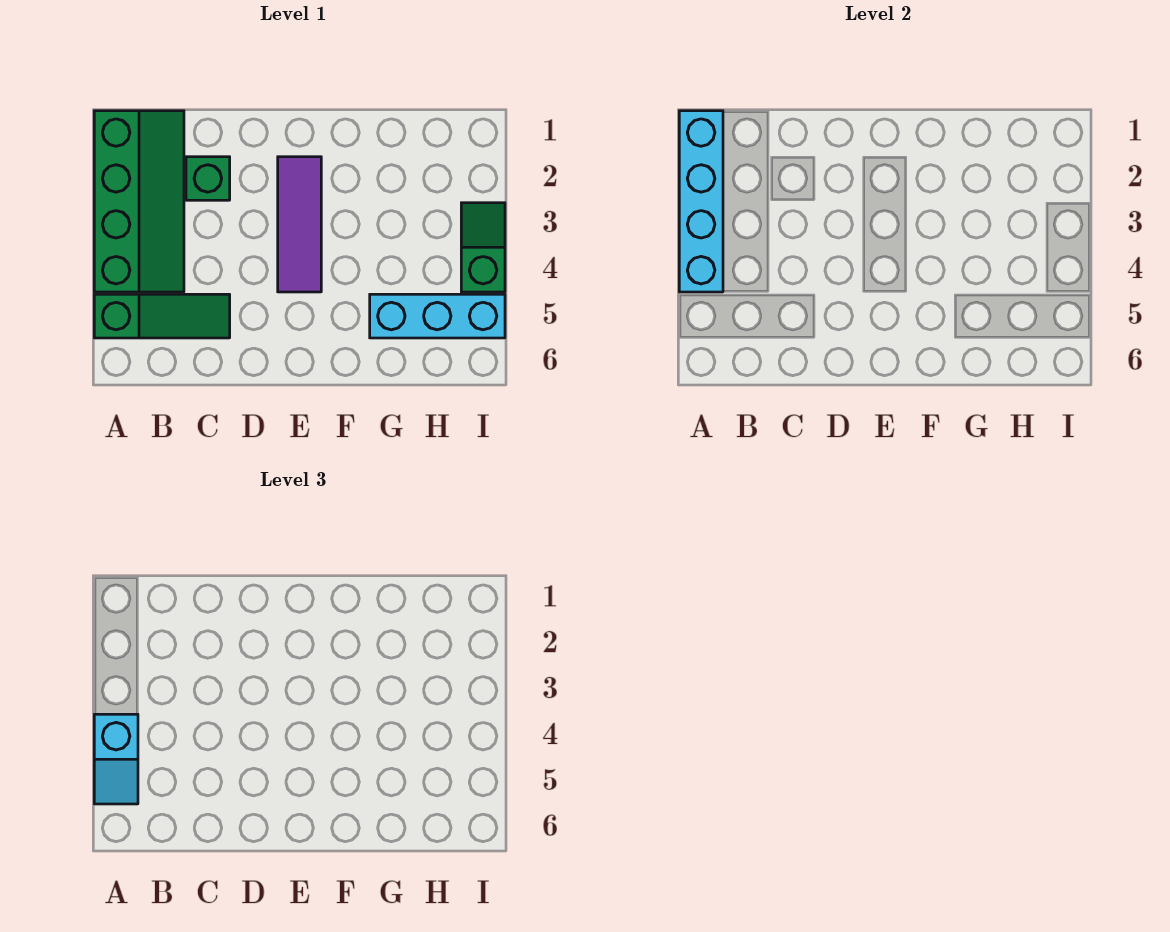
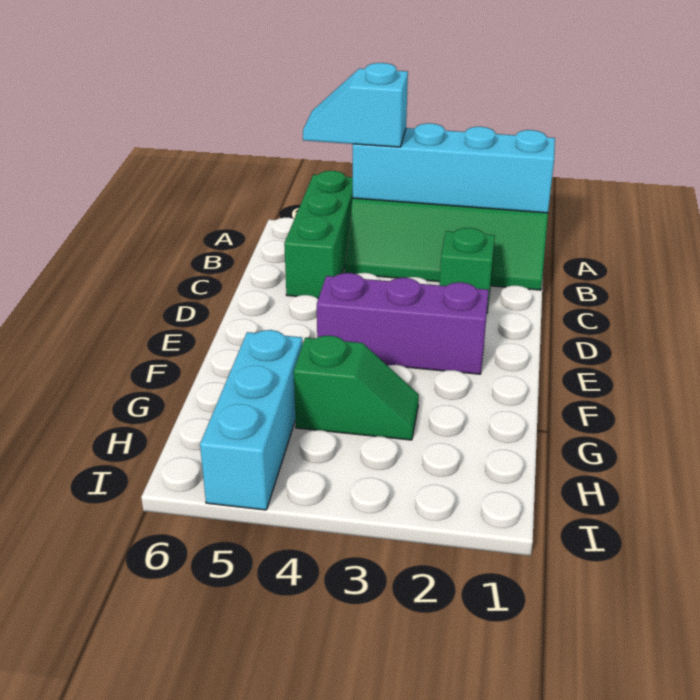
green slope A5:C5 level 1 top A -> green brick A5:C5 level 1
purple tile E2:E4 level 1 -> purple brick E2:E4 level 1
green slope I3:I4 level 1 top 4 -> green slope G3:G4 level 1 top 4

